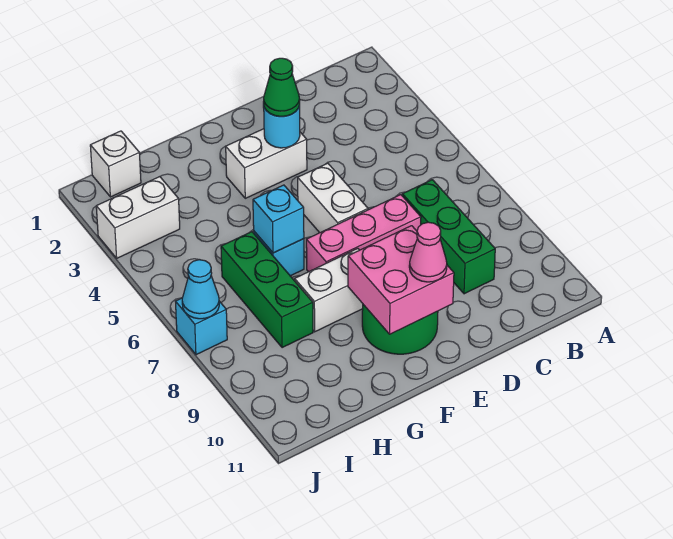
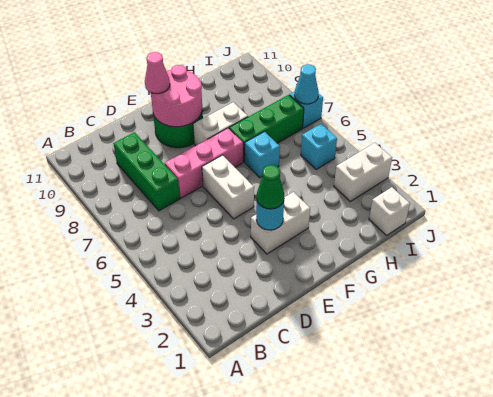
pink brick E9:F10 level 2 -> pink round brick E9:F10 level 2
cyan brick G6 level 2 -> cyan brick I5 level 1
green brick H6:H8 level 1 -> green brick G7:I7 level 1

